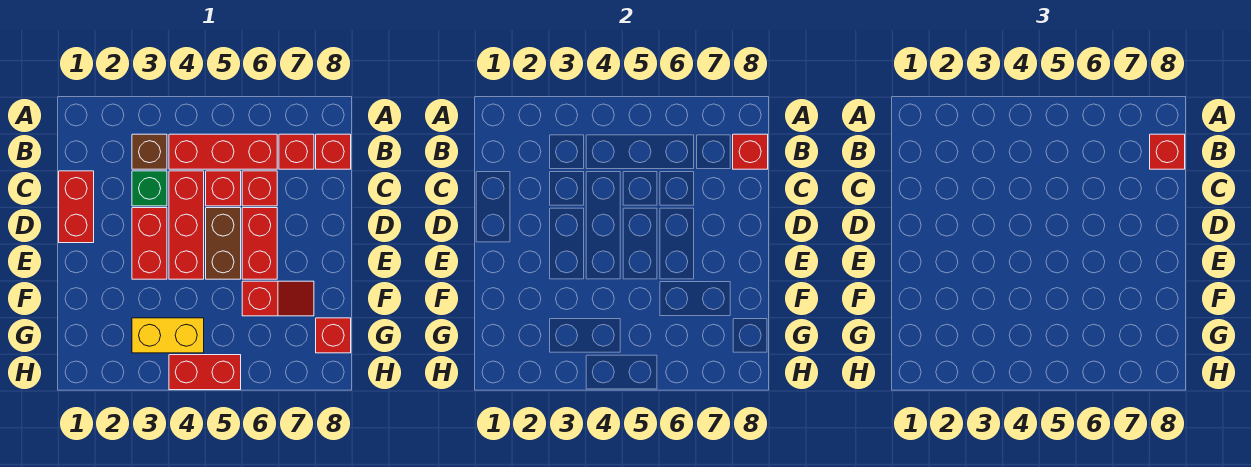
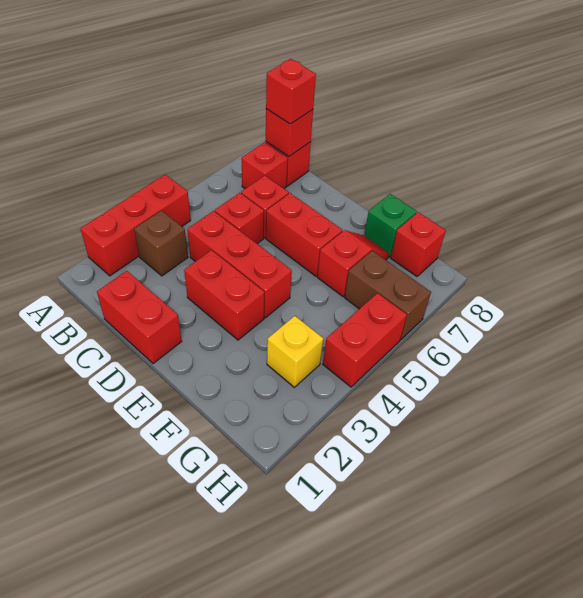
red brick B4:B6 level 1 -> red brick A2:A4 level 1
green brick C3 level 1 -> green brick F8 level 1
brown brick D5:E5 level 1 -> brown brick G6:H6 level 1
yellow brick G3:G4 level 1 -> yellow brick G3 level 1

